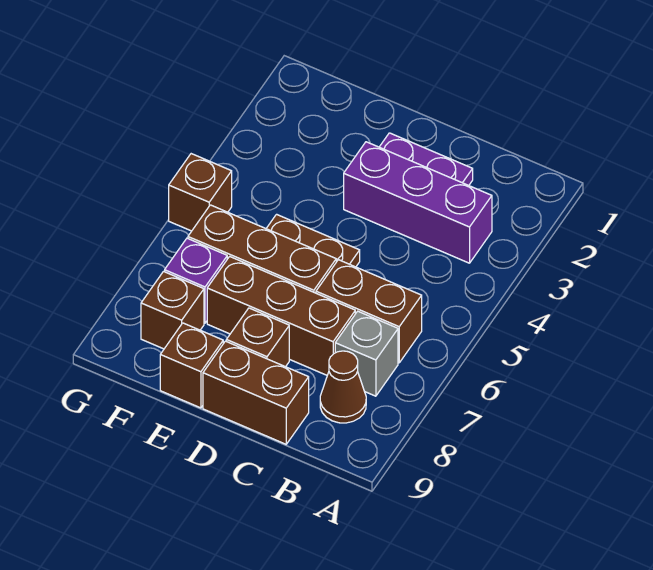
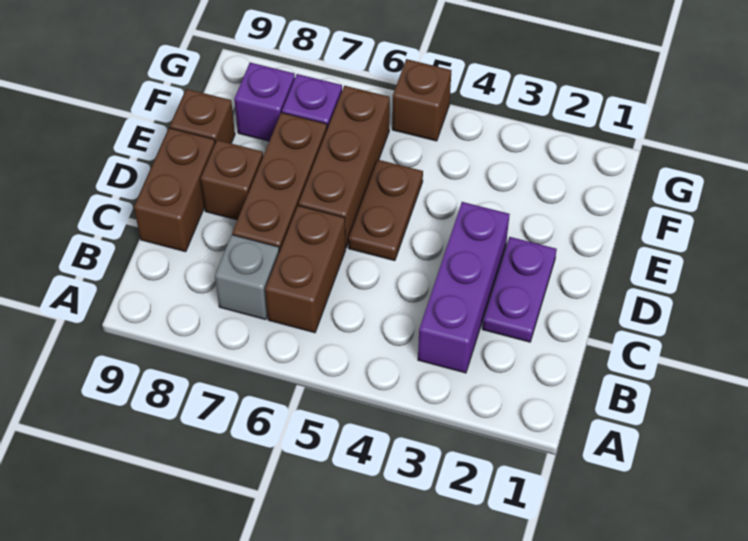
brown cone B8 level 1 -> none
brown brick F8 level 1 -> purple brick F8 level 1

